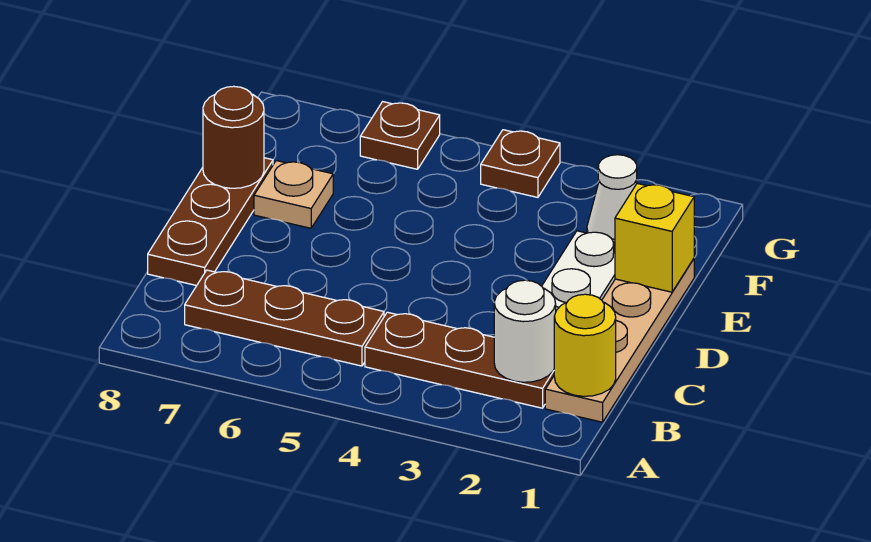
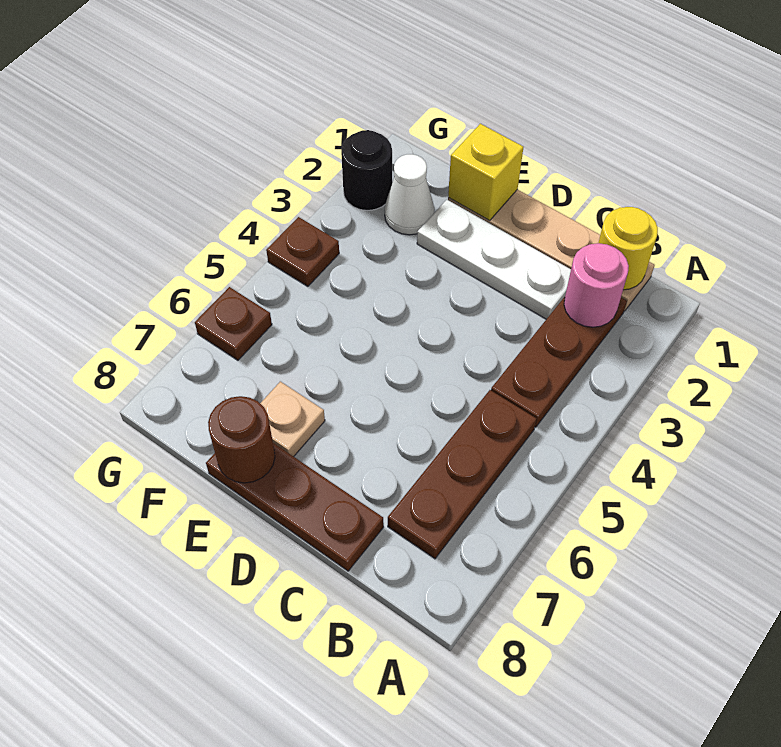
white round brick B2 level 2 -> pink round brick B2 level 2
none -> black round brick G2 level 1

